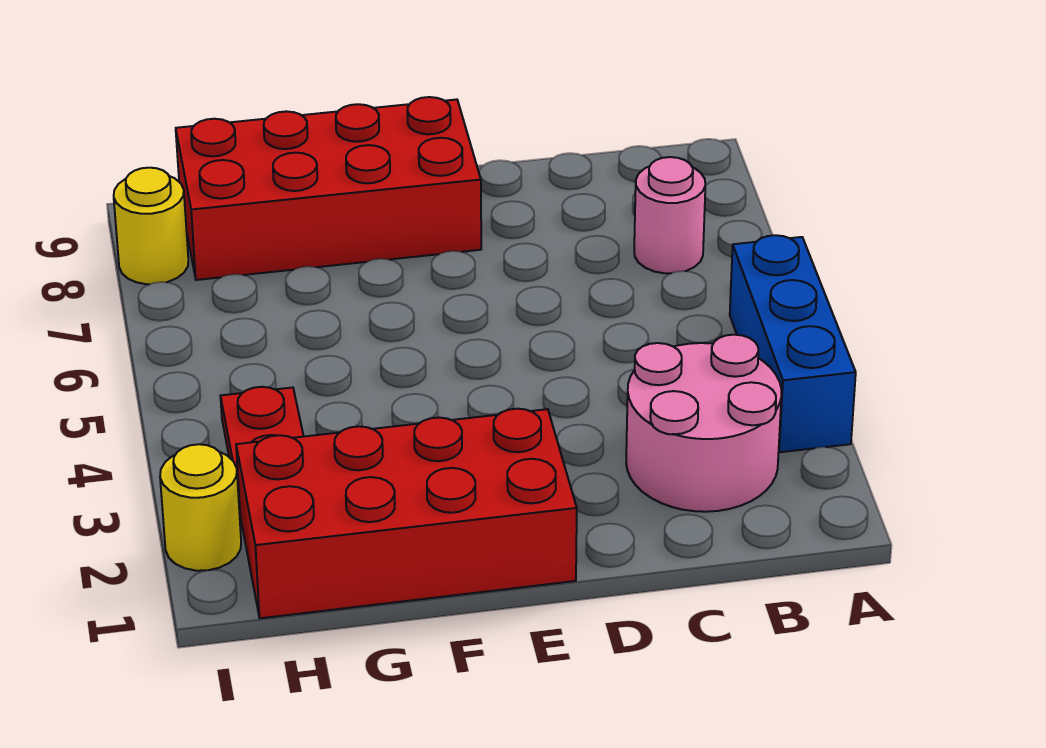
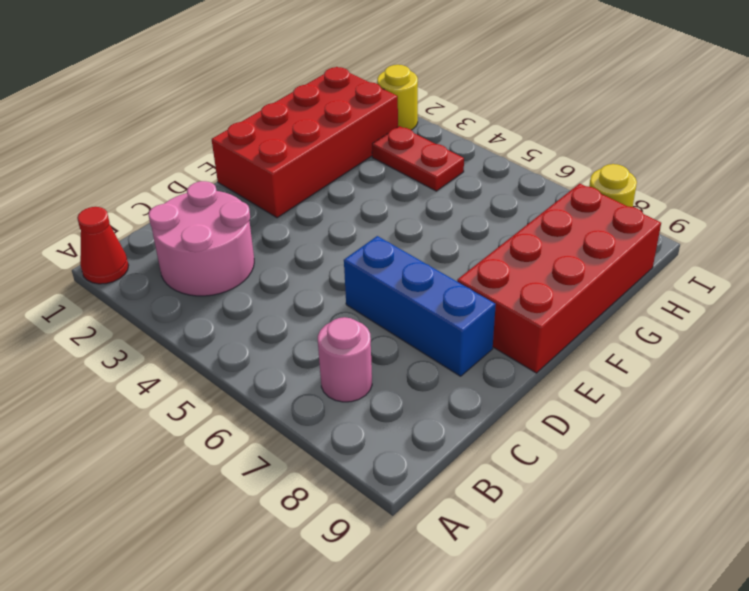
none -> red cone A1 level 1
blue brick A3:A5 level 1 -> blue brick D6:D8 level 1

